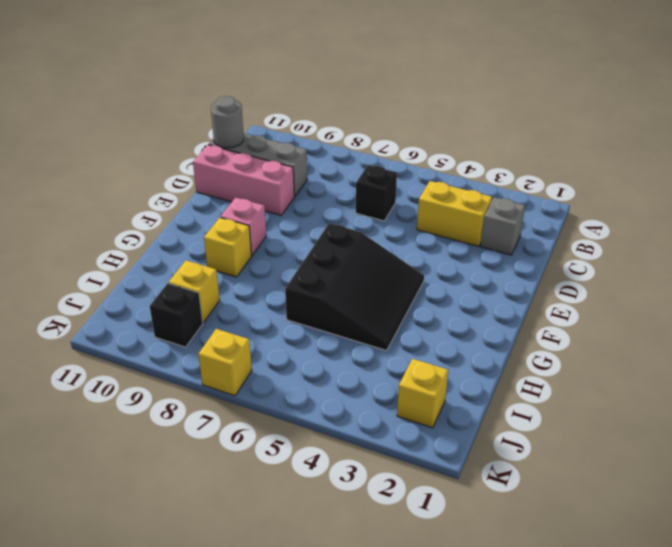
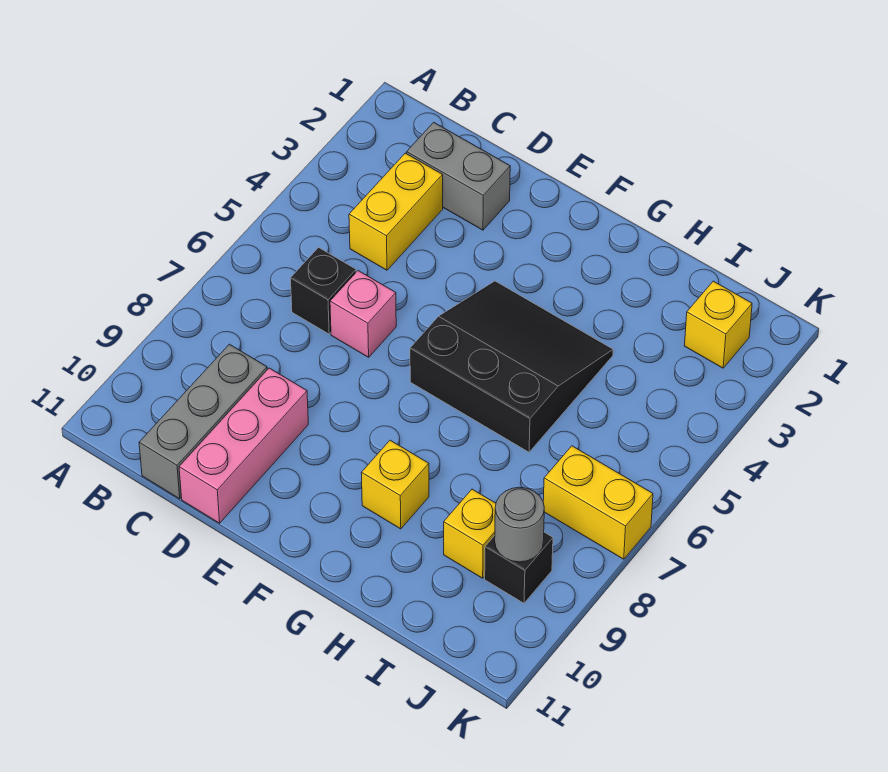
grey brick C2 level 1 -> grey brick C2:D2 level 1
grey round brick C11 level 2 -> grey round brick J9 level 2
pink brick F9 level 1 -> pink brick D6 level 1
yellow brick K7 level 1 -> yellow brick J7:K7 level 1

